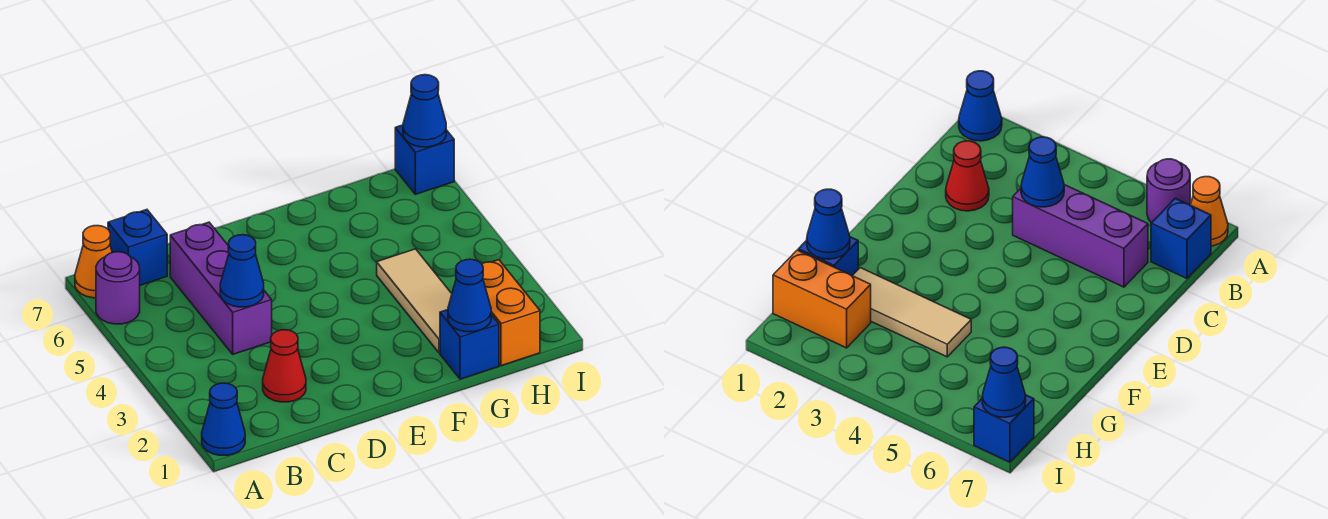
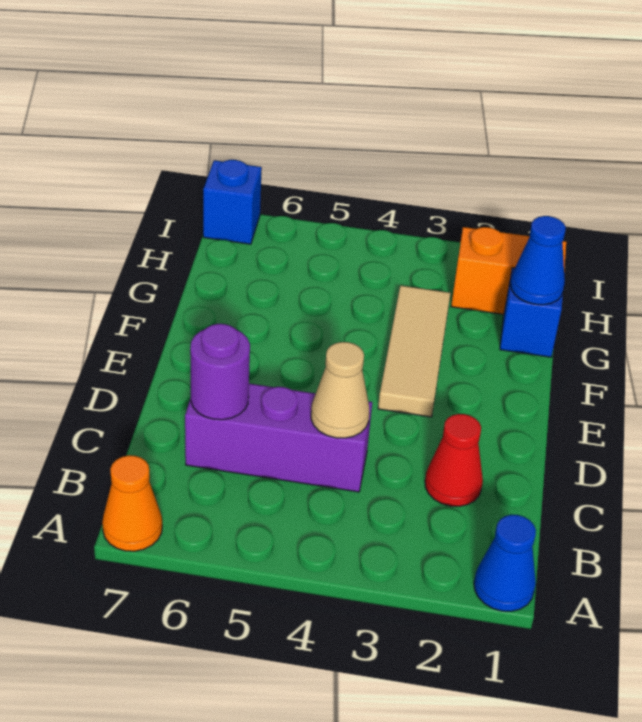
purple round brick A6 level 1 -> purple round brick C6 level 2
blue brick B7 level 1 -> none
blue cone C4 level 2 -> tan cone C4 level 2
tan tile G2:G4 level 1 -> tan tile E3:G3 level 1
blue cone I7 level 2 -> none

